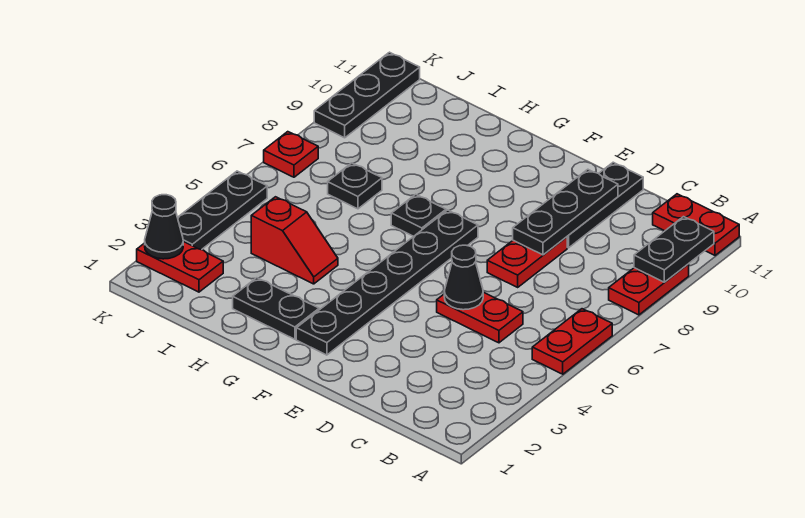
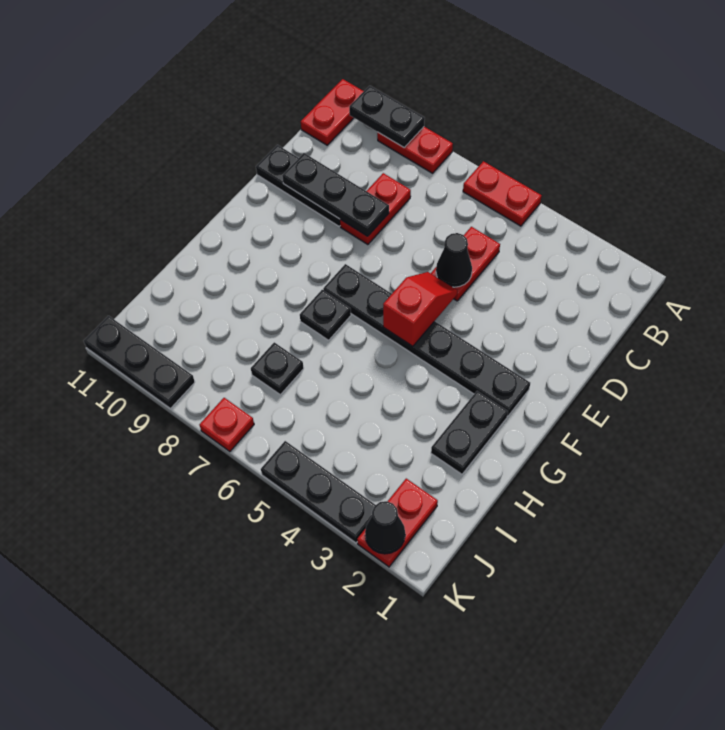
red plate D7:D8 level 1 -> red plate C8:D8 level 1
red slope H4:I4 level 1 top I -> red slope E5:F5 level 2 top F

